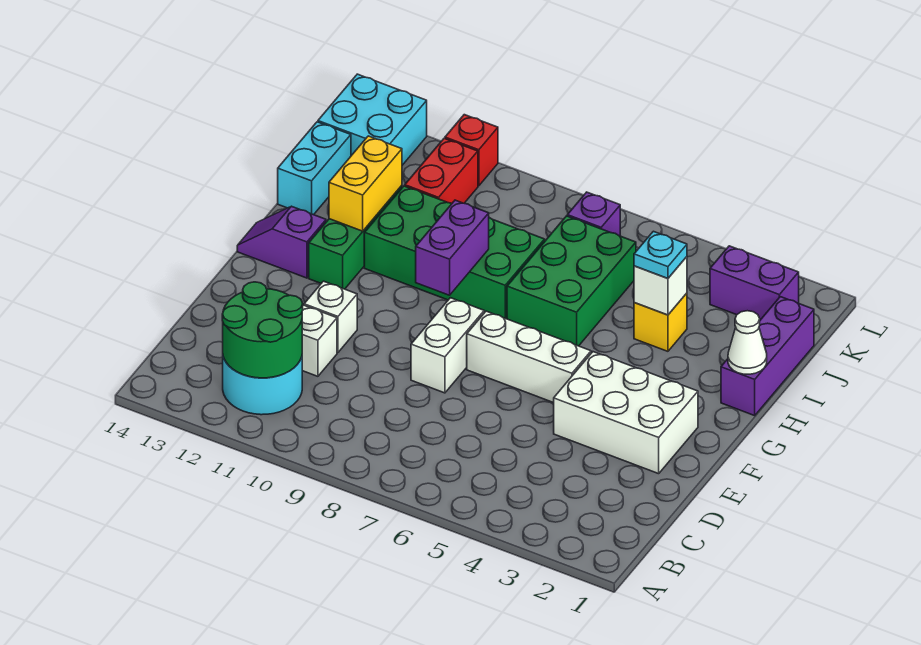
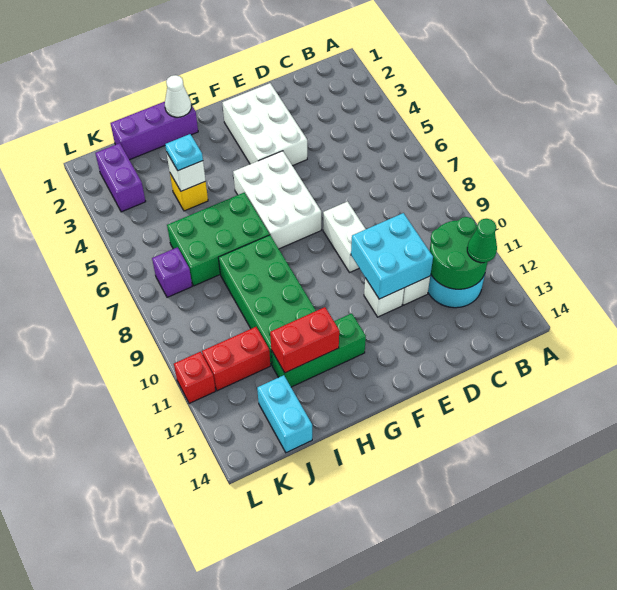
none -> green cone B12 level 3
white brick E8:F8 level 1 -> white brick E8:E9 level 1
white brick F5:F7 level 1 -> white brick F5:G7 level 1
purple brick G9:H9 level 2 -> none
purple slope G13:G14 level 1 top 13 -> none
yellow brick H12:I12 level 2 -> red brick H12:I12 level 2
cyan brick I14:J14 level 1 -> cyan brick J13:J14 level 1
cyan brick K13:L14 level 1 -> cyan brick D10:E11 level 2

